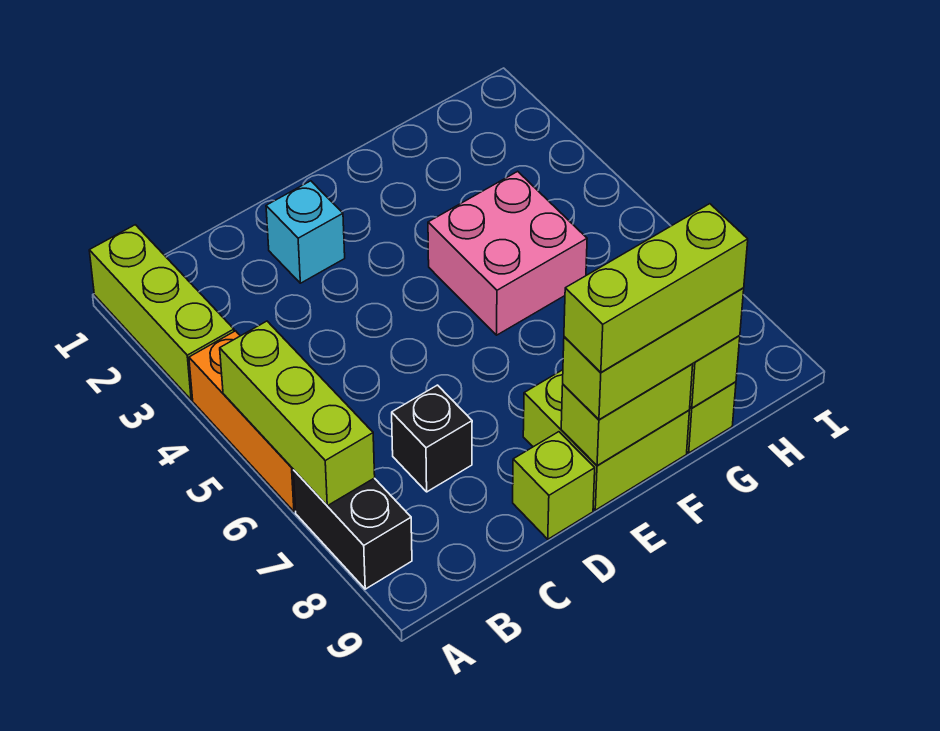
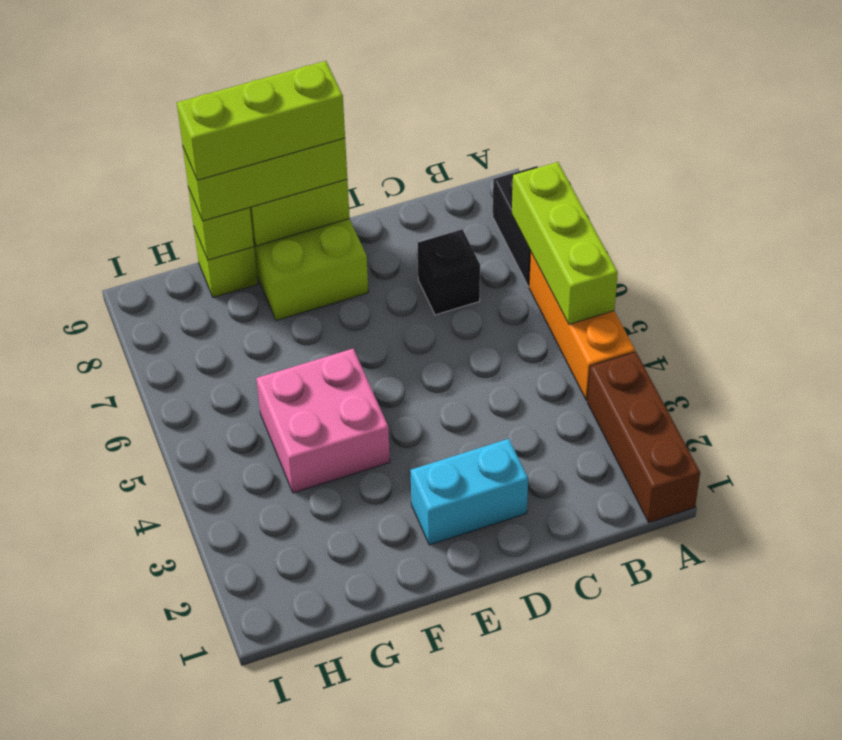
lime brick A1:A3 level 1 -> brown brick A1:A3 level 1
cyan brick D2 level 1 -> cyan brick D2:E2 level 1
lime brick D9 level 1 -> none

